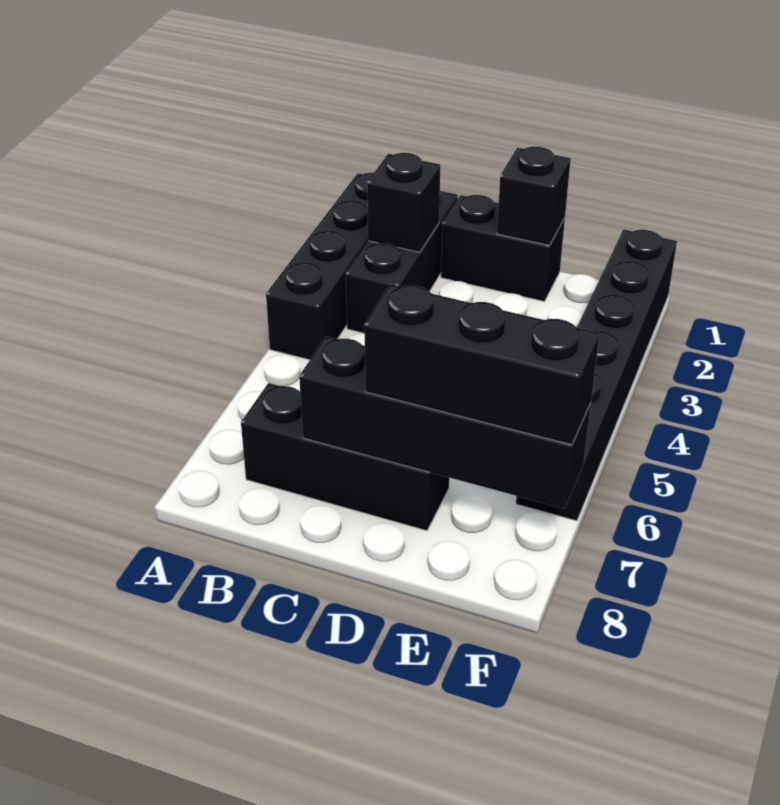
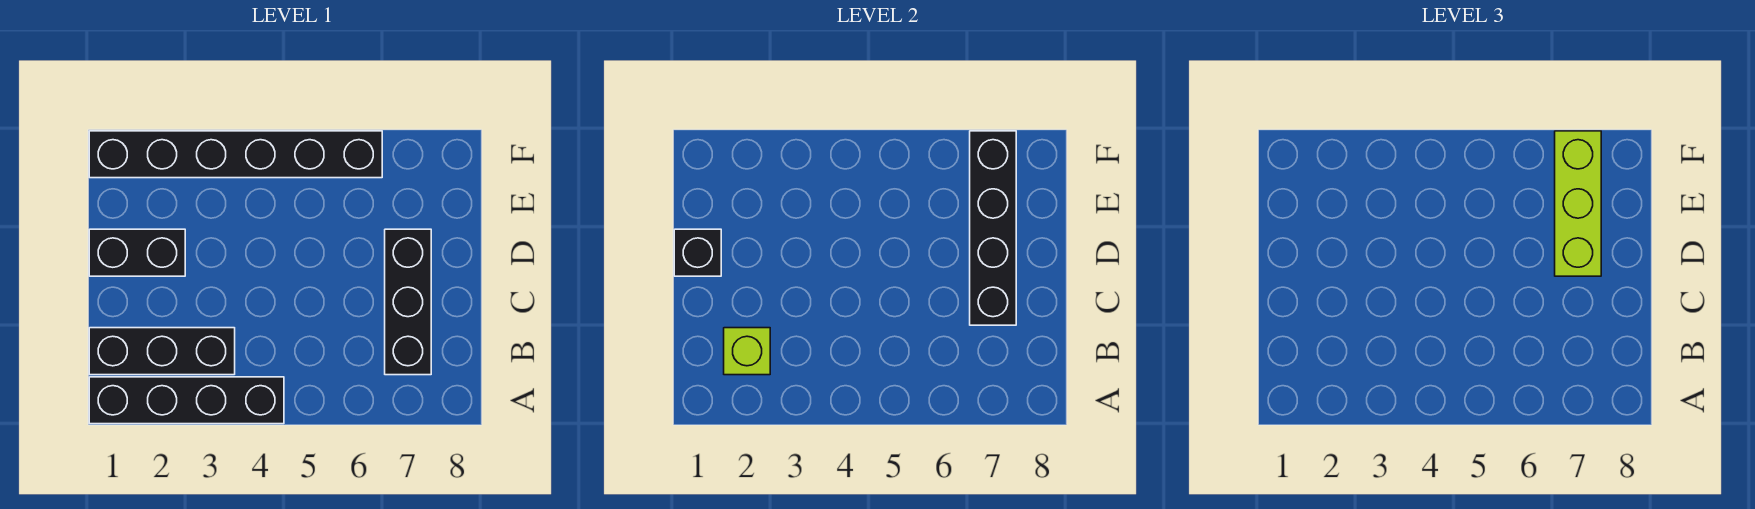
black brick B2 level 2 -> lime brick B2 level 2
black brick C1:D1 level 1 -> black brick D1:D2 level 1
black brick D7:F7 level 3 -> lime brick D7:F7 level 3

